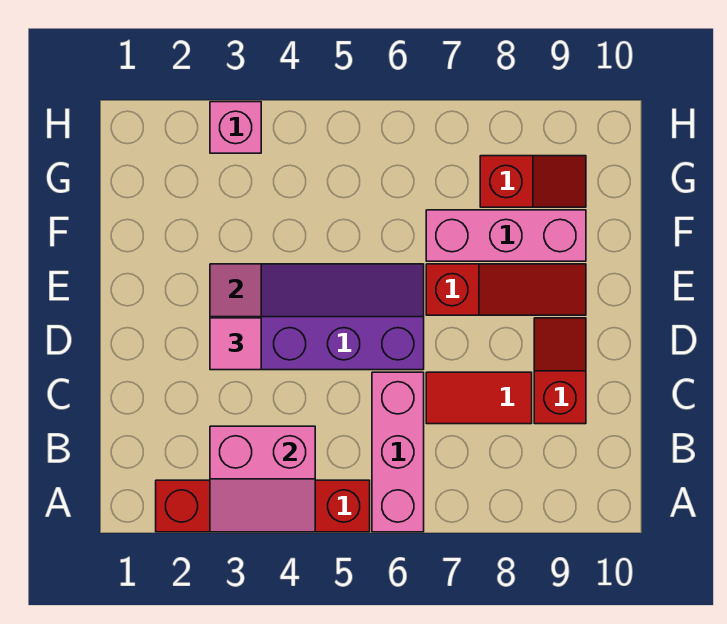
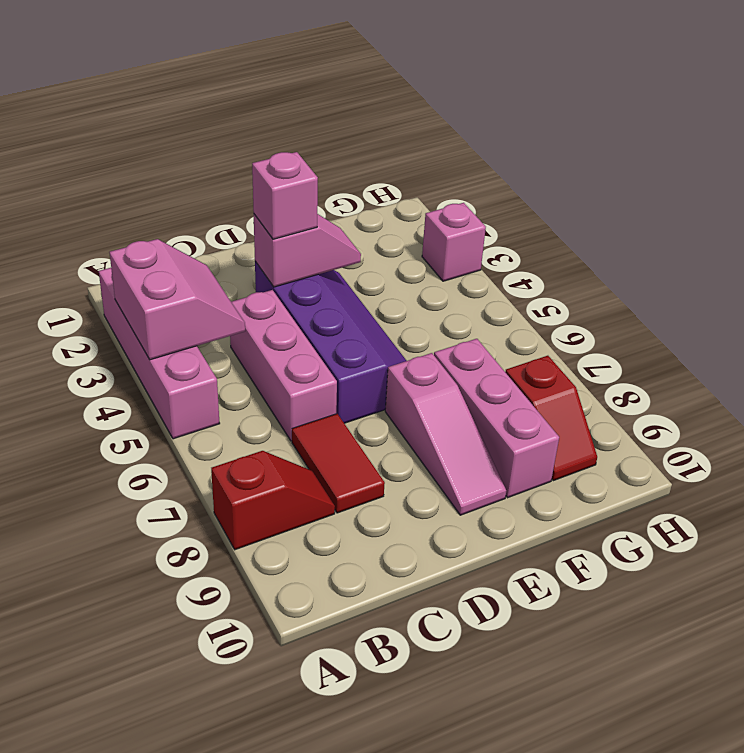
red brick A2:A5 level 1 -> pink brick A2:A5 level 1
pink slope A3:B4 level 2 top B -> pink slope A3:B4 level 2 top A
pink brick A6:C6 level 1 -> pink brick C4:C6 level 1
red slope C9:D9 level 1 top C -> red slope A8:B8 level 1 top A
pink tile D3 level 3 -> pink brick D3 level 3
red slope E7:E9 level 1 top 7 -> pink slope E7:E9 level 1 top 7

